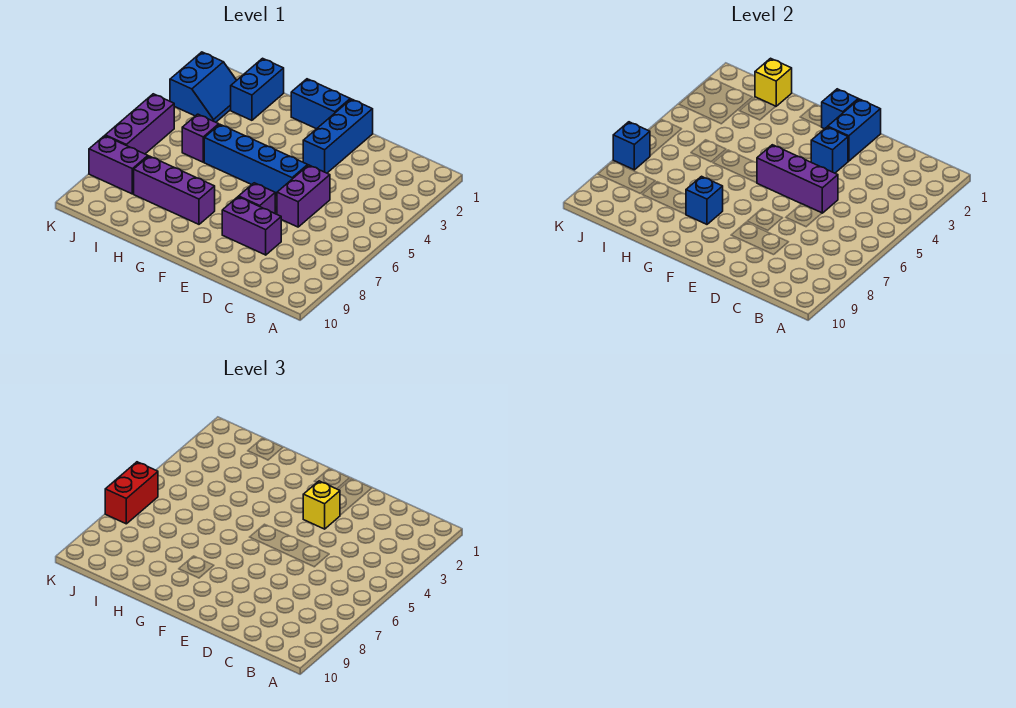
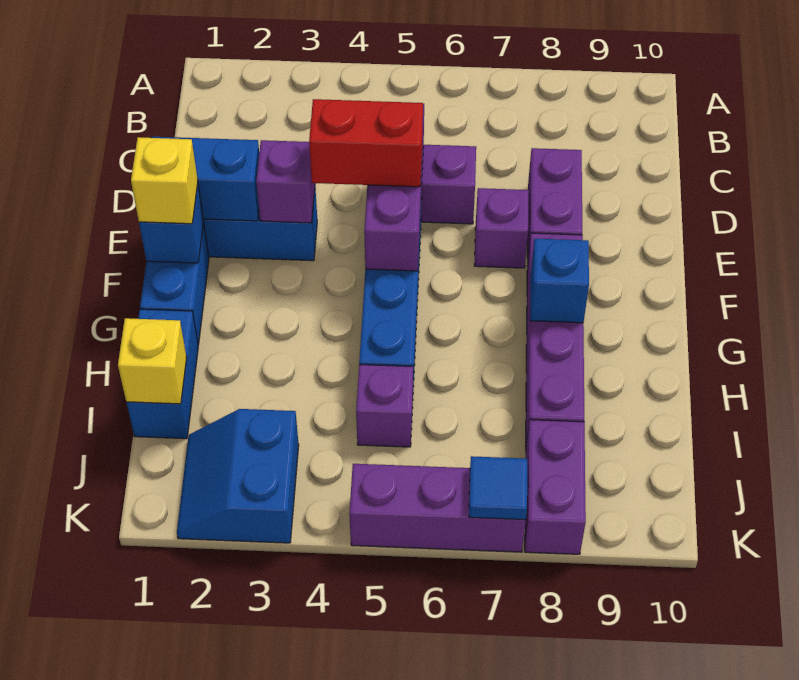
blue brick E3 level 2 -> purple brick E3 level 2
yellow brick E3 level 3 -> yellow brick F1 level 3
purple brick G8:I8 level 1 -> purple brick F8:I8 level 1
blue brick I1:I2 level 1 -> blue brick H1:I1 level 1
blue slope J2:K3 level 1 top K -> blue slope J2:K3 level 1 top 3
red brick K6:K7 level 3 -> red brick E4:E5 level 3
blue brick K7 level 2 -> blue tile K7 level 2

